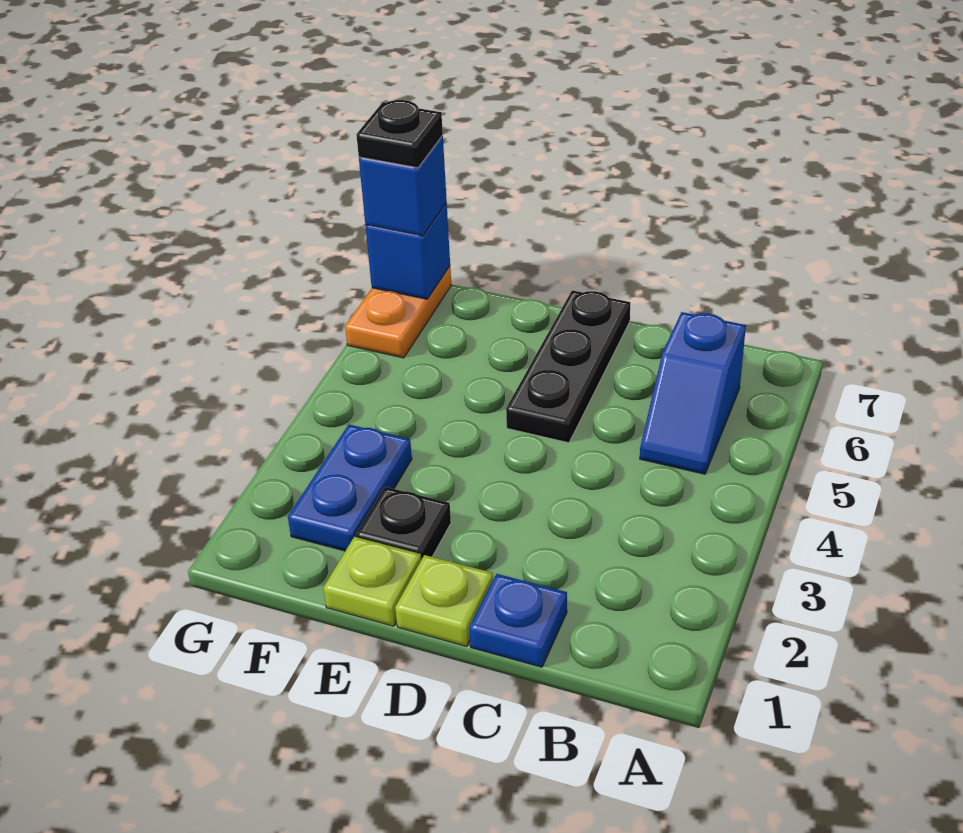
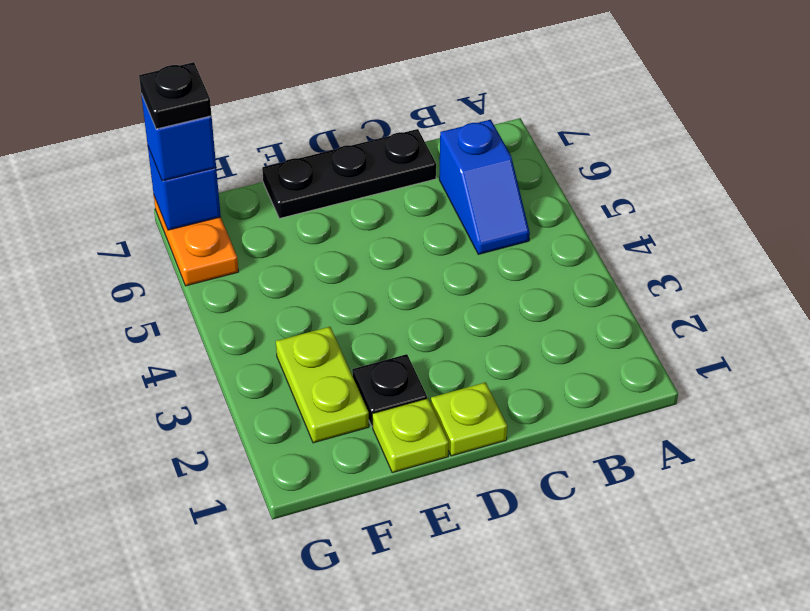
blue plate C1 level 1 -> none
black plate D5:D7 level 1 -> black plate C7:E7 level 1
blue plate F2:F3 level 1 -> lime plate F2:F3 level 1

